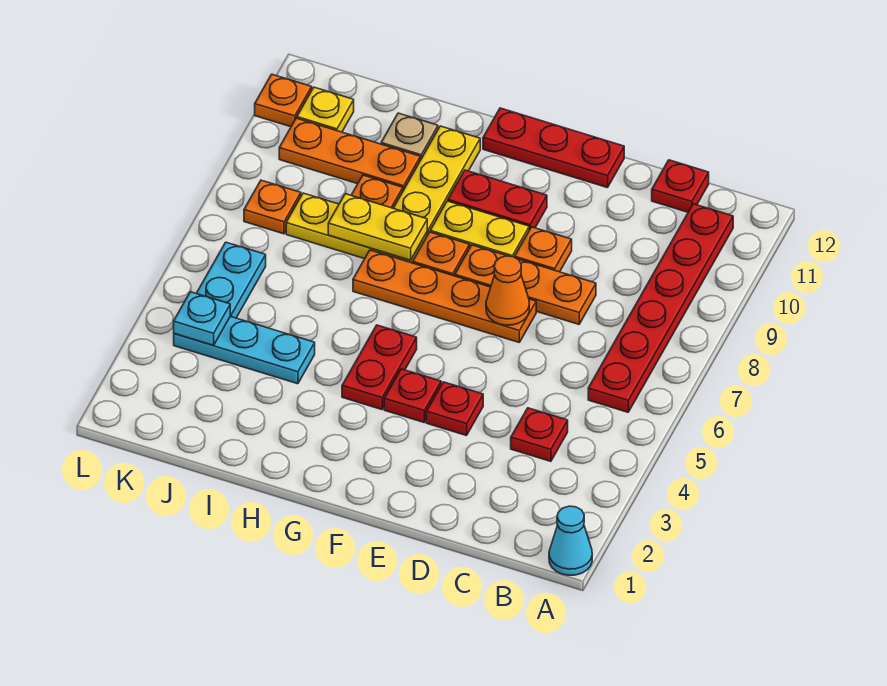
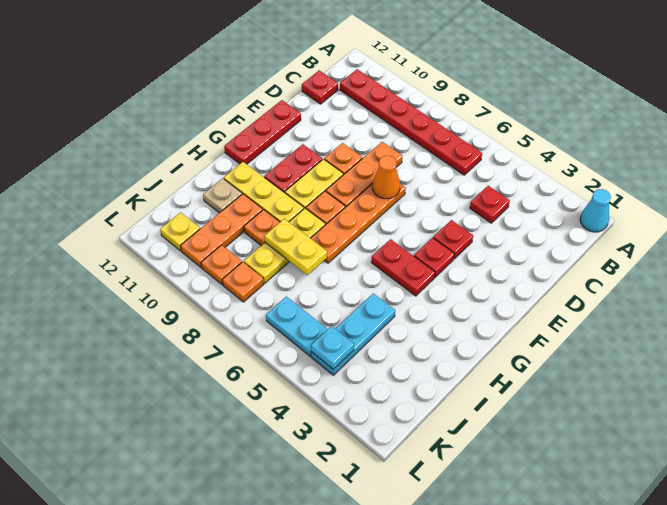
yellow plate H8:I8 level 2 -> yellow plate I7:I8 level 2
orange plate L11 level 1 -> orange plate K9 level 1

